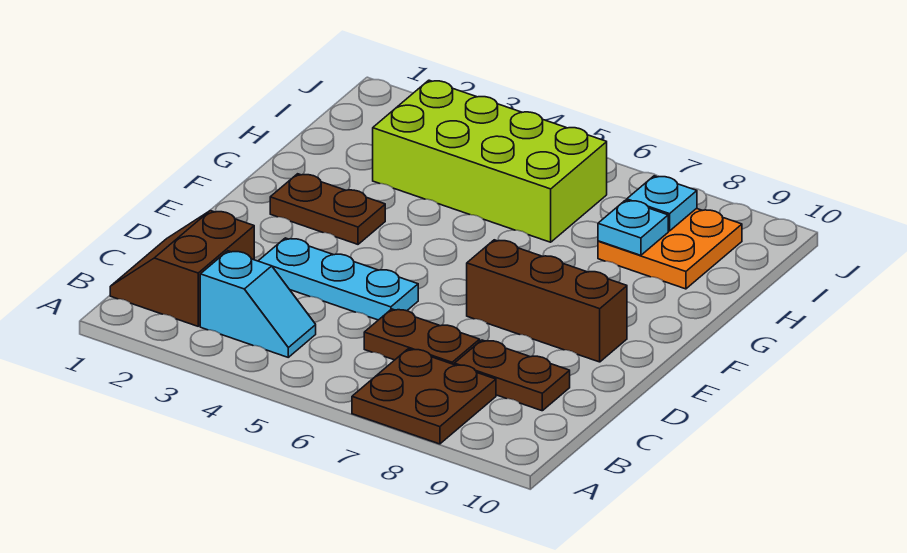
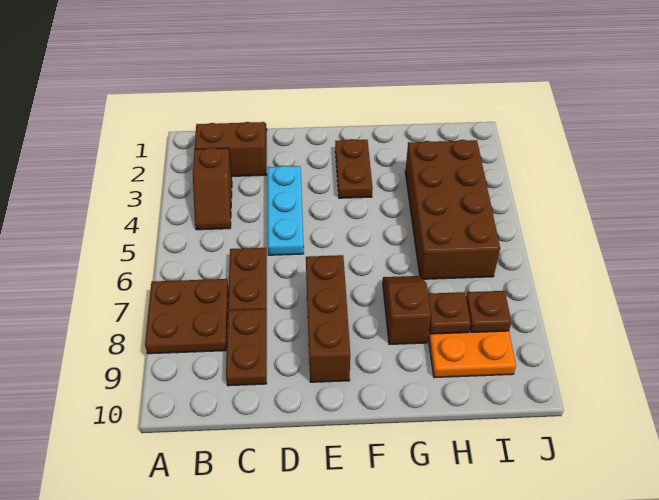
cyan slope B3:B4 level 1 top 3 -> brown slope B3:B4 level 1 top 3
none -> brown slope G7:G8 level 1 top 8
lime brick H3:I6 level 1 -> brown brick H3:I6 level 1
cyan plate H8 level 2 -> brown plate H8 level 2
cyan plate I8 level 2 -> brown plate I8 level 2

